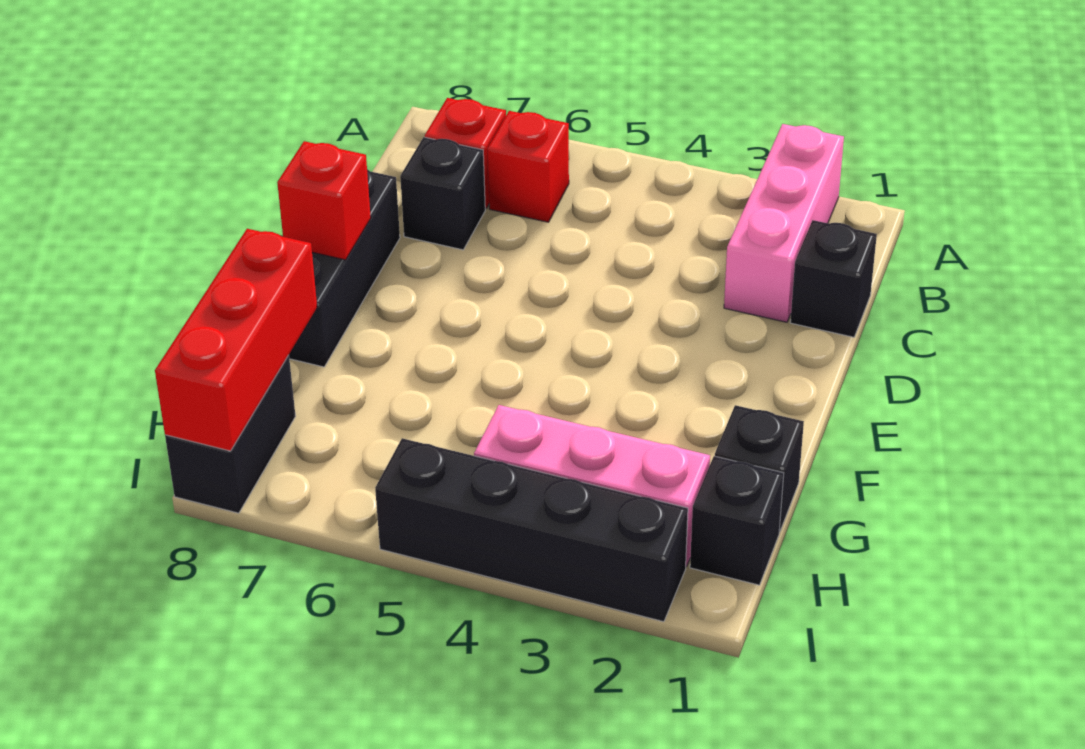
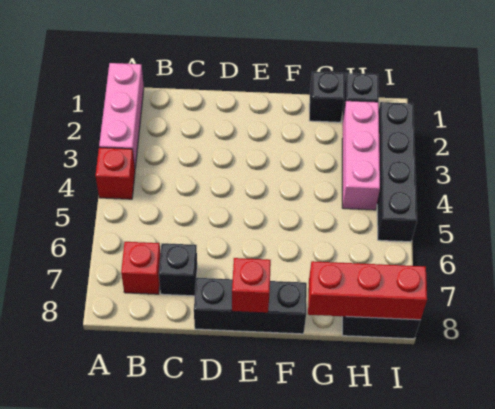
pink brick A2:C2 level 1 -> pink brick A1:A3 level 1
red brick B6 level 1 -> red brick A4 level 1
black brick C1 level 1 -> none

